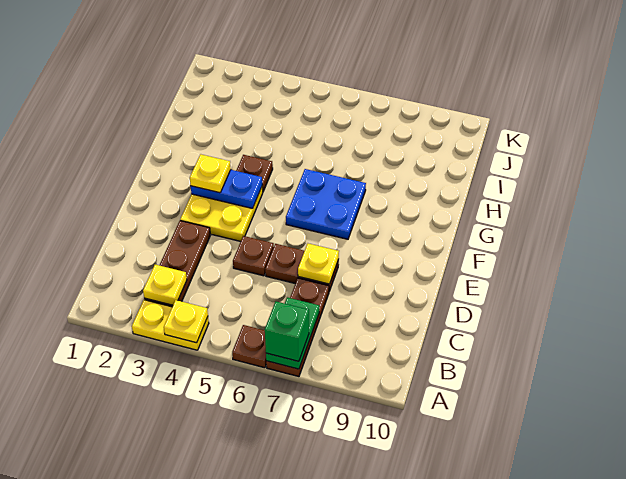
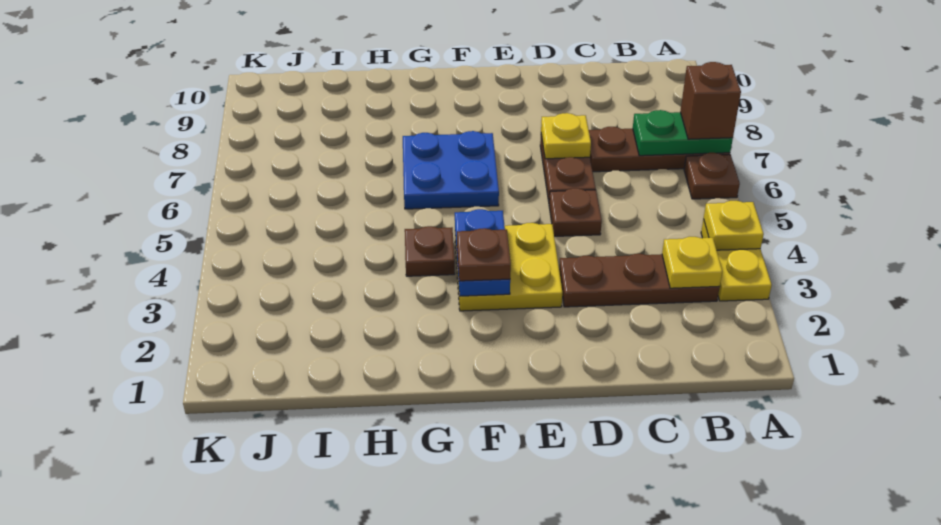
green brick A7 level 3 -> brown brick A7 level 3
yellow plate F3 level 3 -> brown plate F3 level 3

